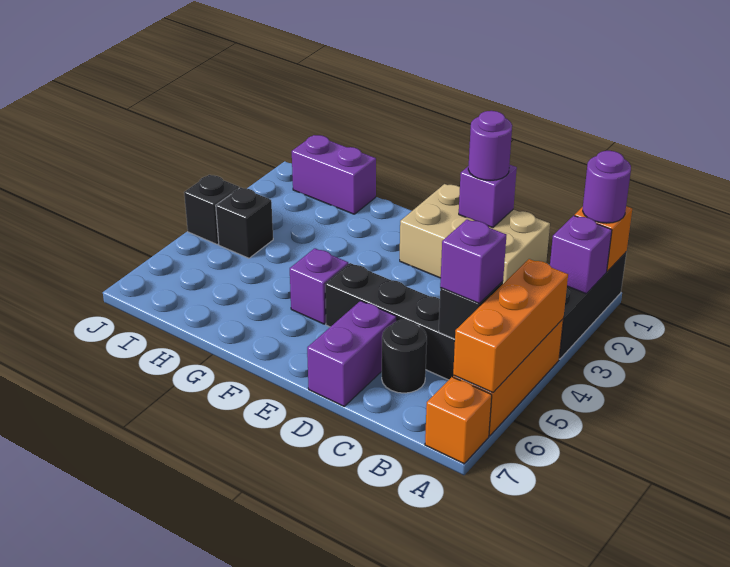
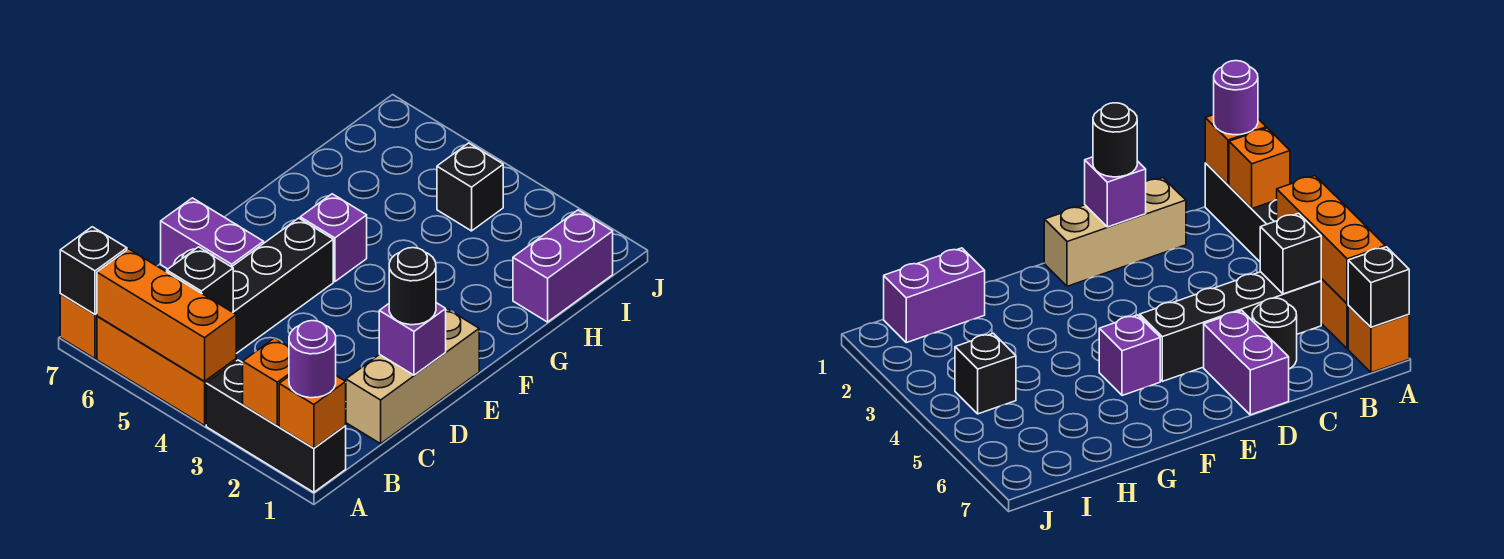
purple brick A2 level 2 -> orange brick A2 level 2
purple brick B5 level 3 -> none
tan brick C1:E2 level 1 -> tan brick C1:E1 level 1
purple round brick D1 level 3 -> black round brick D1 level 3
black brick J4 level 1 -> black brick A7 level 2

